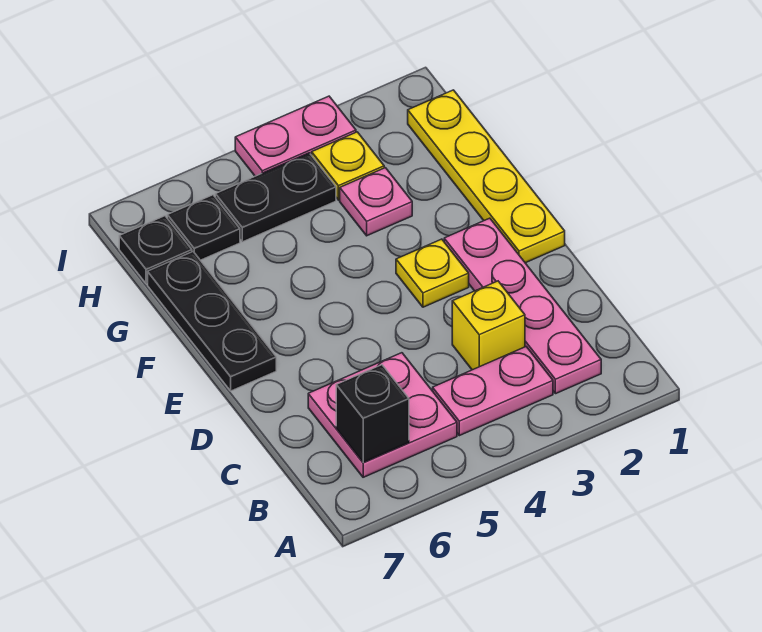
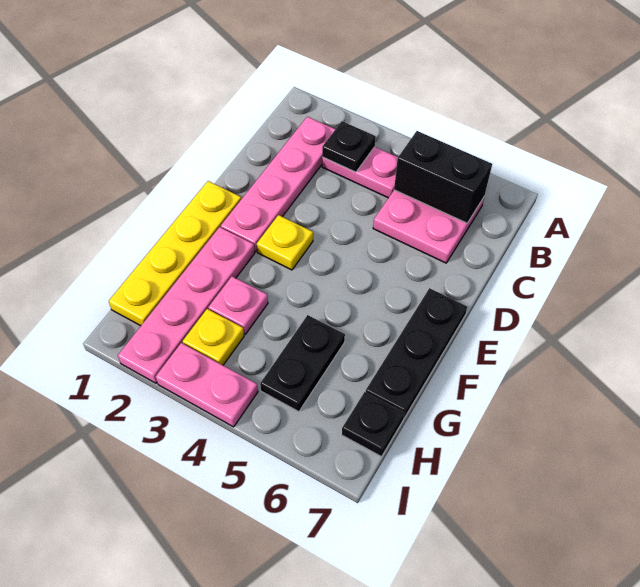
black brick B6 level 2 -> black brick B5:B6 level 2
yellow brick C3 level 1 -> none
none -> pink plate F2:I2 level 1
black plate H4:H5 level 1 -> black plate G5:H5 level 1
black plate H6 level 1 -> black plate B3 level 2

